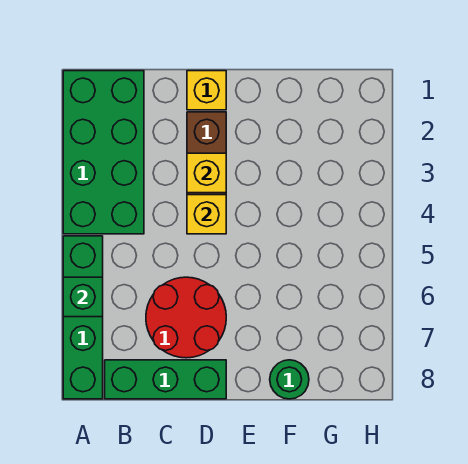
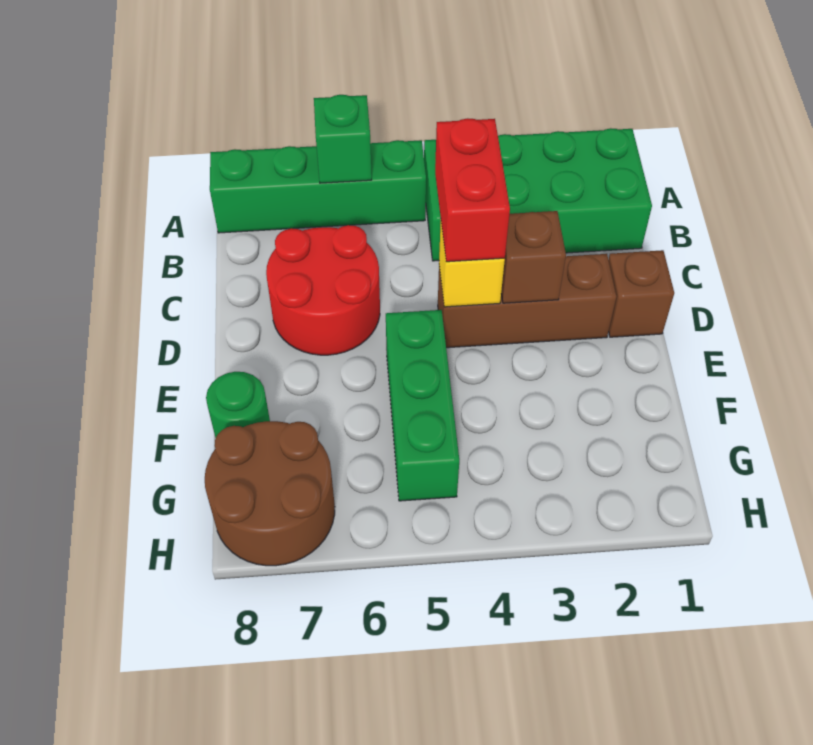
green brick B8:D8 level 1 -> green brick E5:G5 level 1
none -> red brick C4:D4 level 3
yellow brick D1 level 1 -> brown brick D1 level 1
yellow brick D3 level 2 -> brown brick D3 level 2
none -> brown round brick G7:H8 level 1

